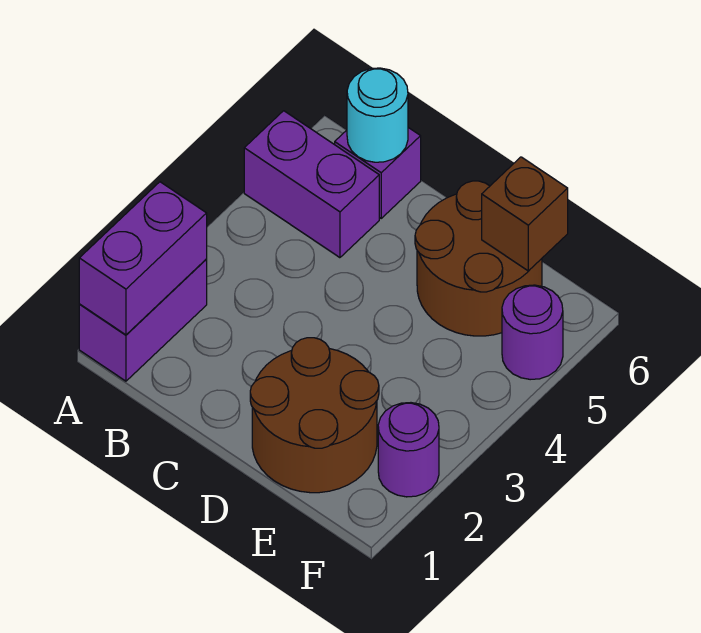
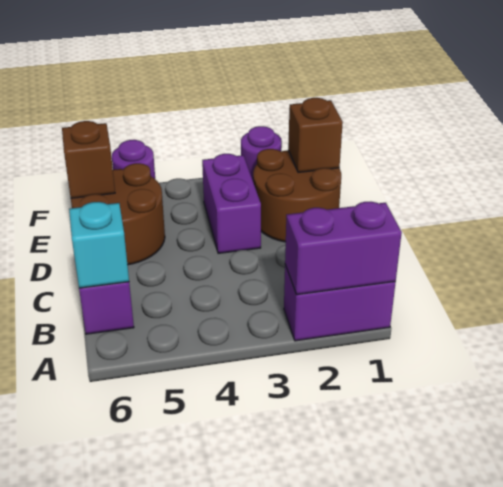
purple brick A5:B5 level 1 -> purple brick D3:E3 level 1
cyan round brick B6 level 2 -> cyan brick B6 level 2
none -> brown brick E1 level 2

